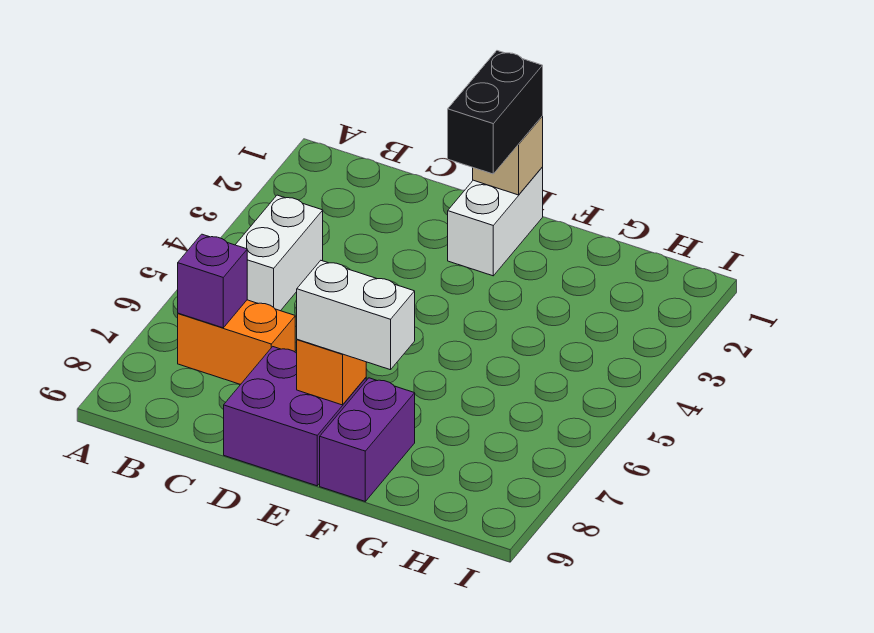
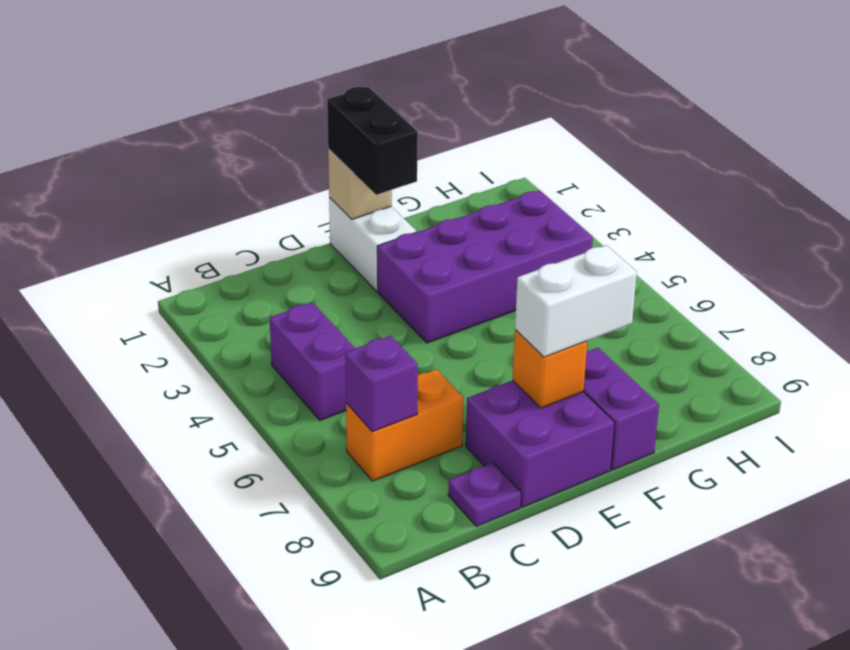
white brick B4:B5 level 1 -> purple brick B4:B5 level 1
none -> purple plate C9 level 1
none -> purple brick E3:H4 level 1

